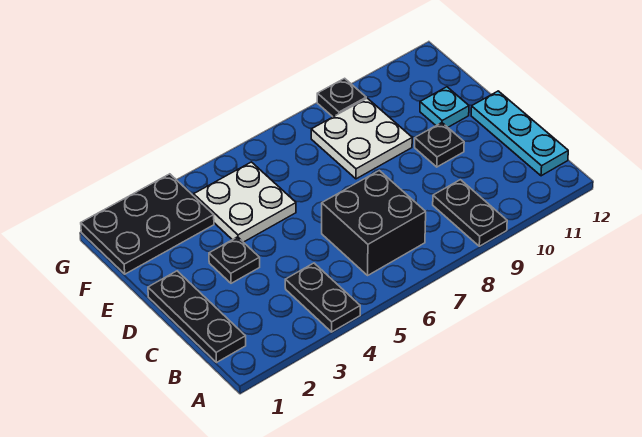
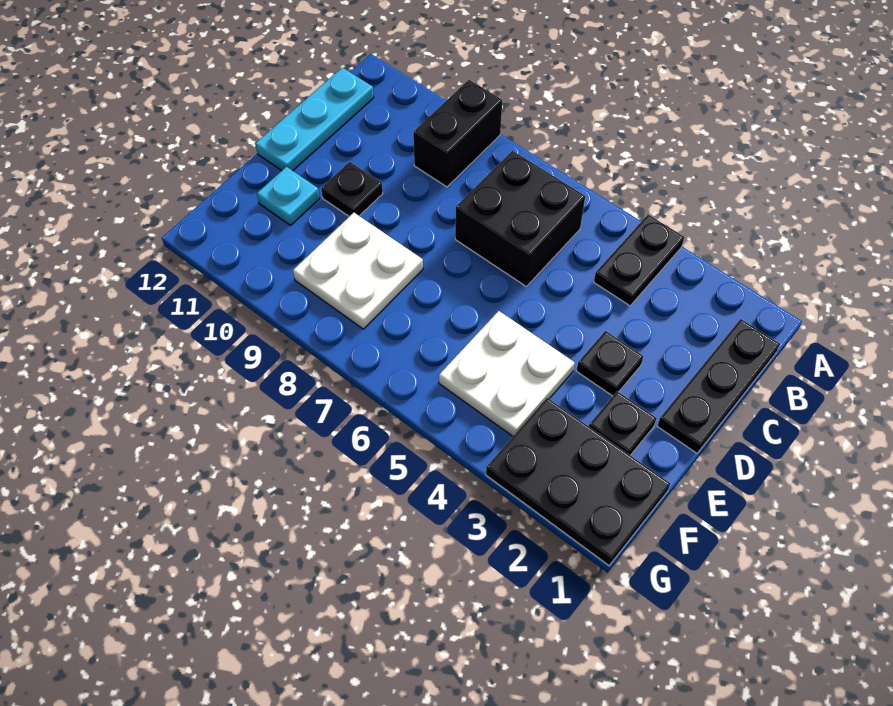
black plate A9:B9 level 1 -> black brick A9:B9 level 1
black plate G9 level 1 -> black plate E2 level 1

